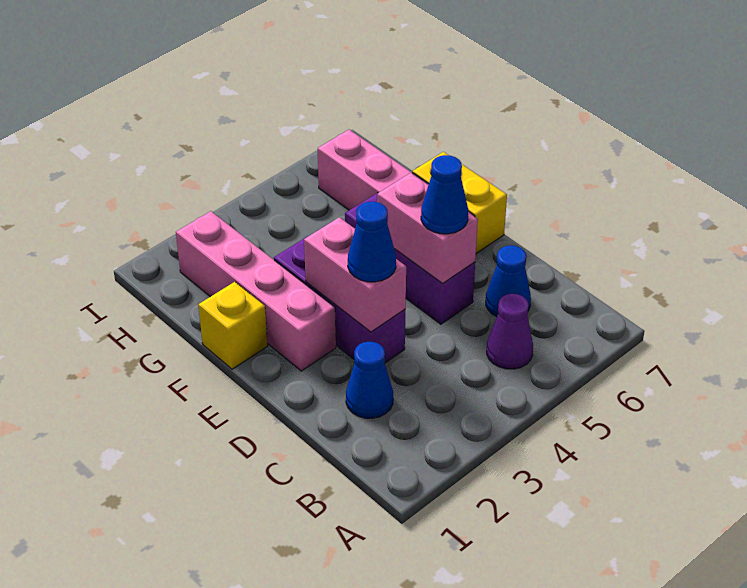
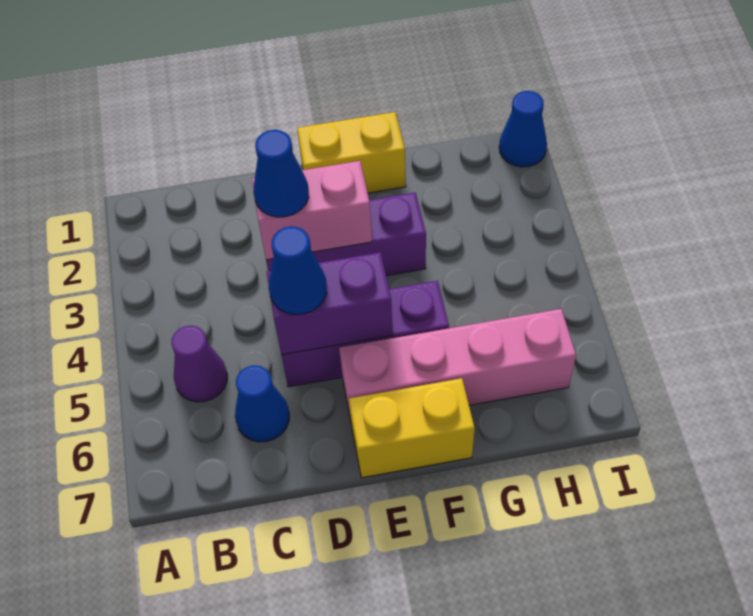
blue cone C2 level 1 -> blue cone I1 level 1
pink brick D5:E5 level 2 -> purple brick D5:E5 level 2
pink brick E2:H2 level 1 -> none
yellow brick F1 level 1 -> yellow brick E1:F1 level 1

